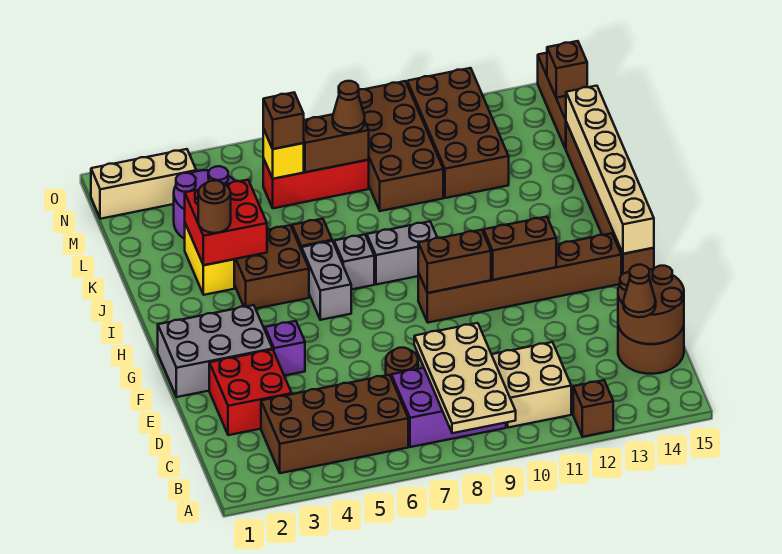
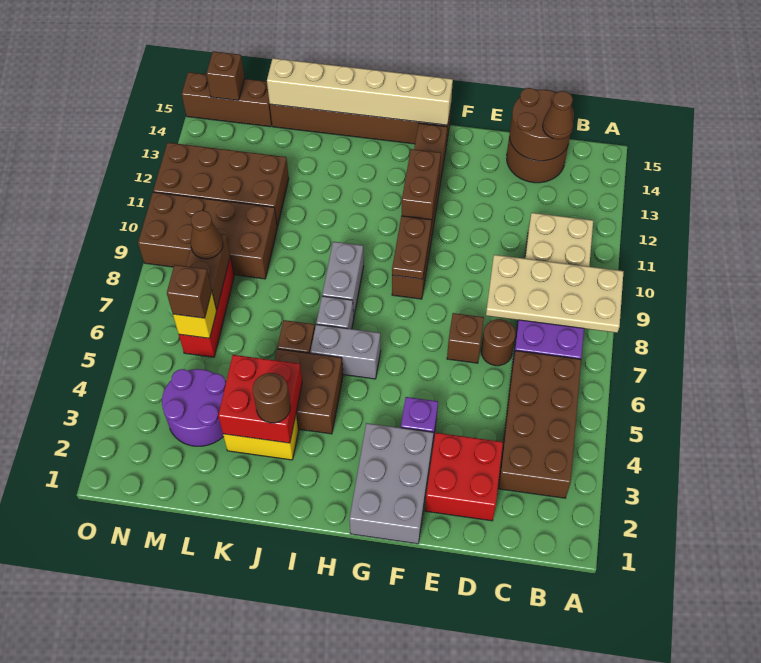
brown brick A12 level 1 -> brown brick E7 level 1
brown brick G9:G10 level 2 -> brown plate G9:G10 level 2
tan brick N1:N3 level 1 -> none

